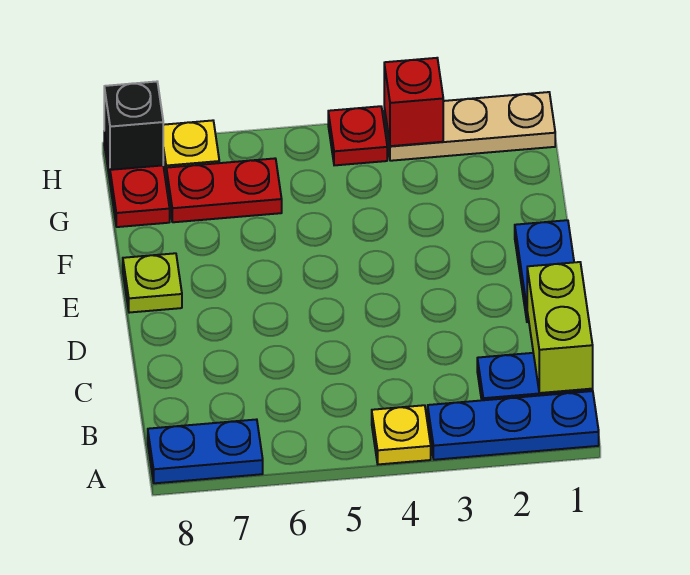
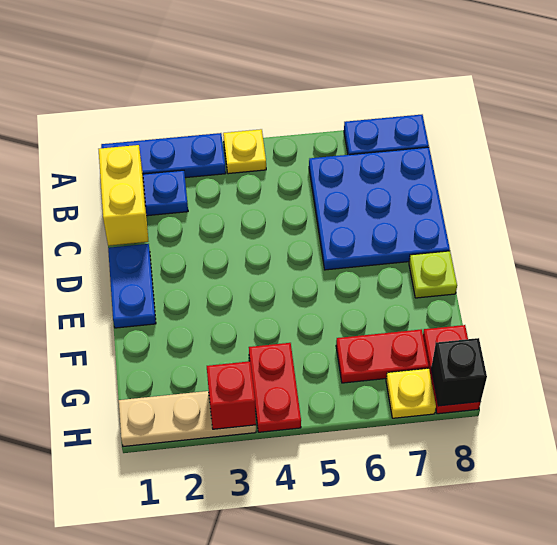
lime brick B1:C1 level 2 -> yellow brick B1:C1 level 2
none -> blue plate B6:D8 level 1
red plate H4 level 1 -> red plate G4:H4 level 1

